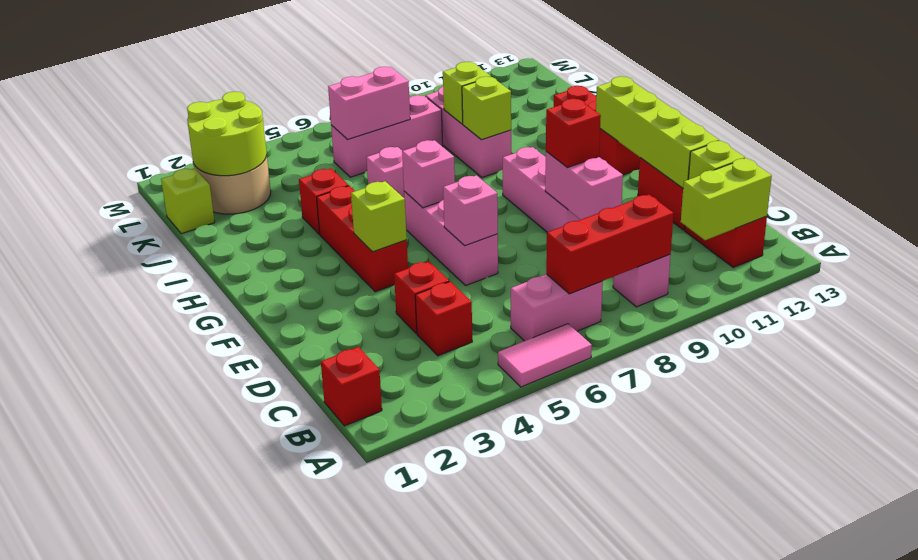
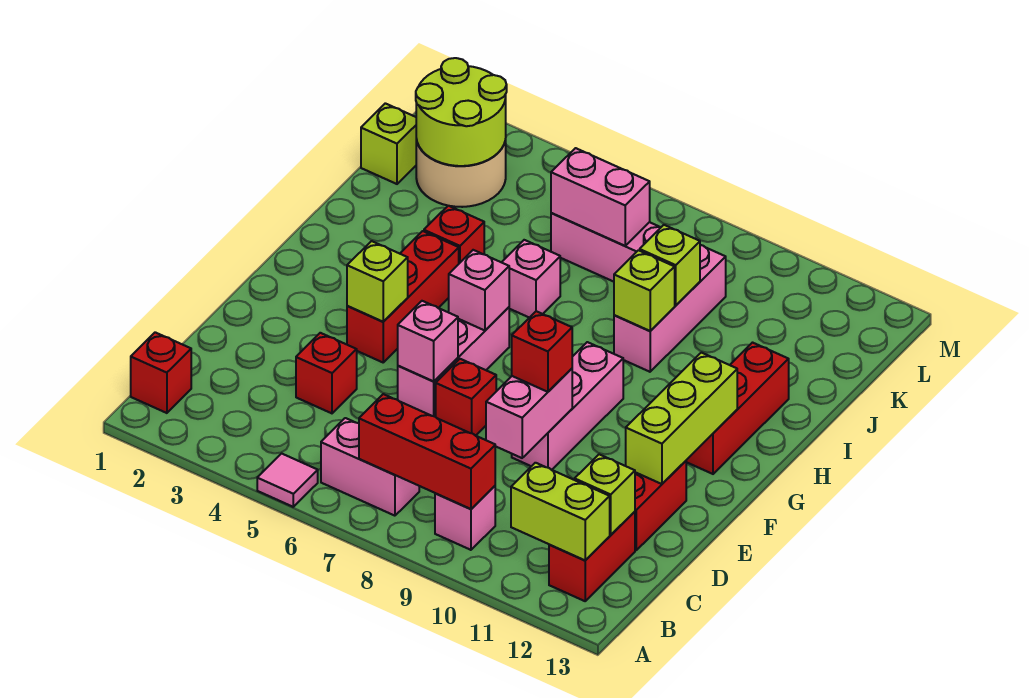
pink tile A5:A6 level 1 -> pink tile A5 level 1
red brick C4 level 1 -> red brick E7 level 1
lime brick D12:G12 level 2 -> lime brick E12:G12 level 2

